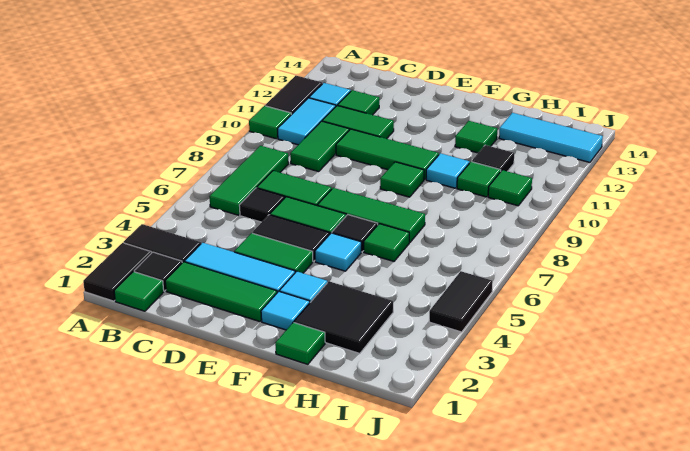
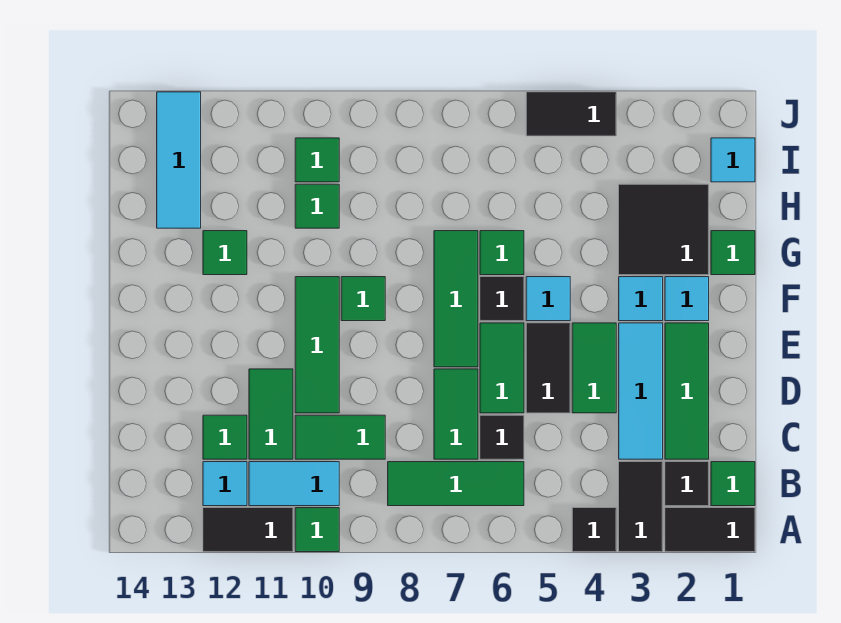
cyan tile G10 level 1 -> cyan tile I1 level 1
black tile H11 level 1 -> black tile A4 level 1

